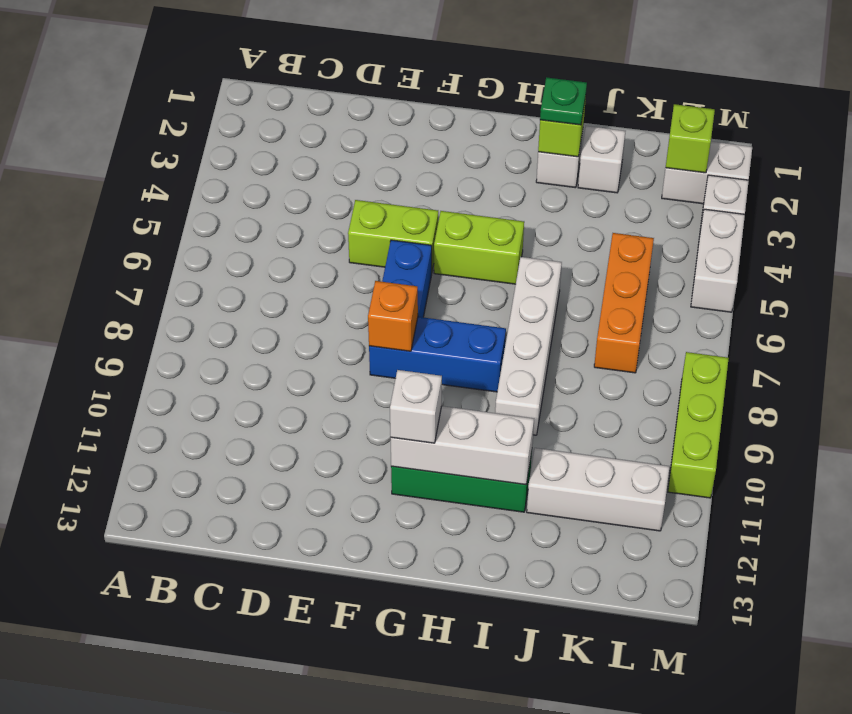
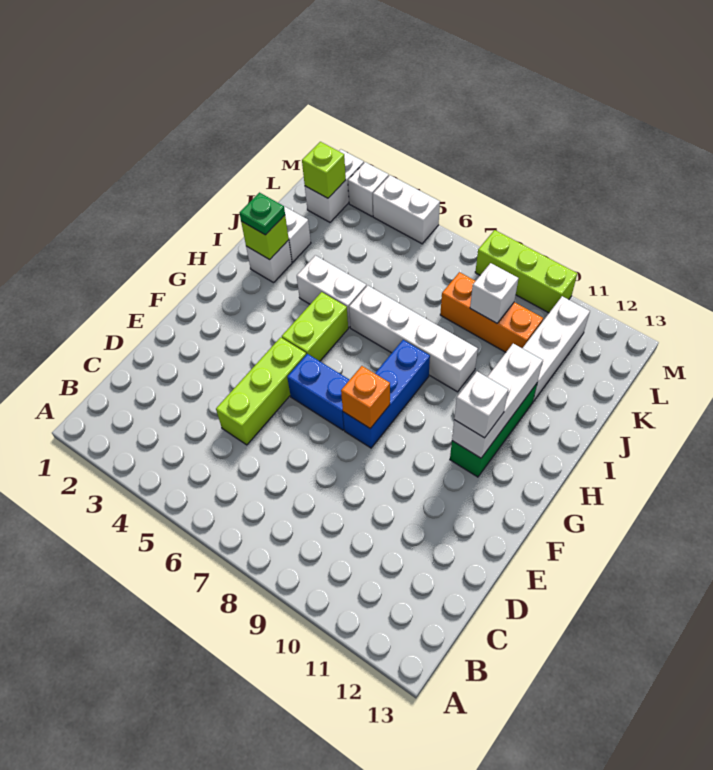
lime brick E5:F5 level 1 -> lime brick D5:F5 level 1
none -> white brick I4:I5 level 1
orange brick K5:K7 level 1 -> orange brick K8:K10 level 1
none -> white brick K9 level 2

